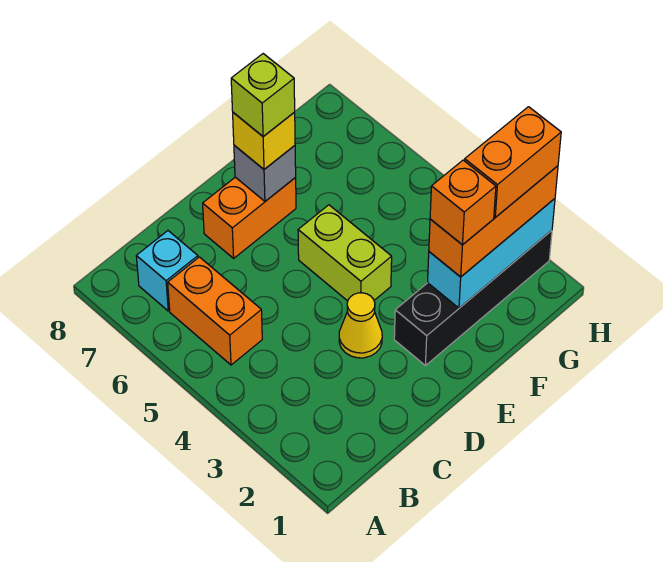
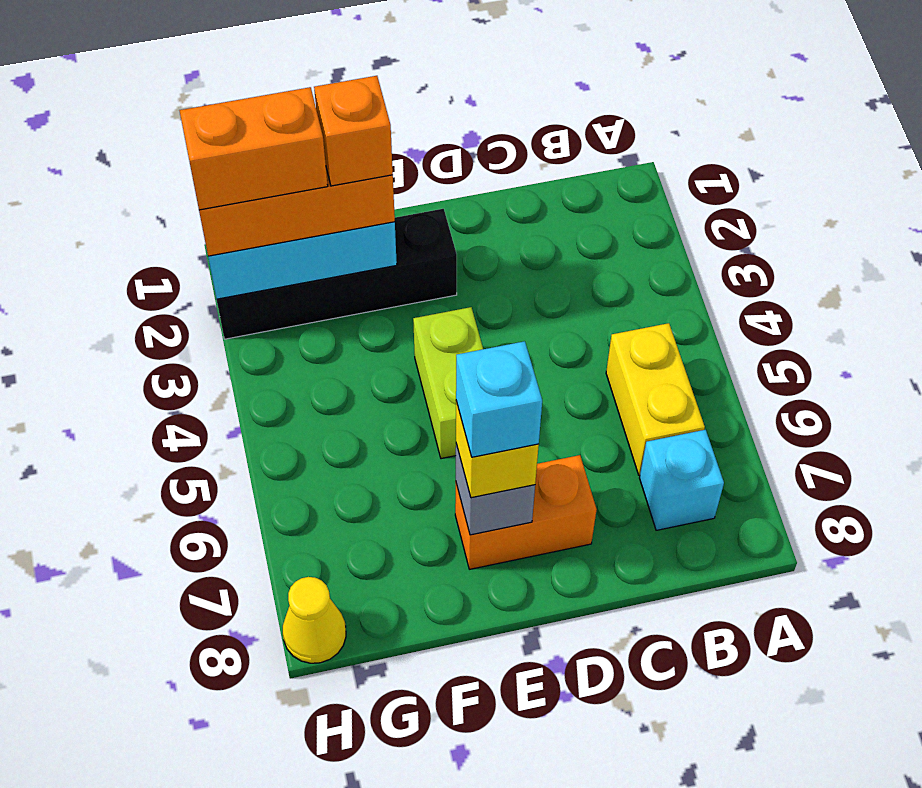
orange brick B5:B6 level 1 -> yellow brick B5:B6 level 1
yellow cone D3 level 1 -> yellow cone H8 level 1
lime brick E7 level 4 -> cyan brick E7 level 4

